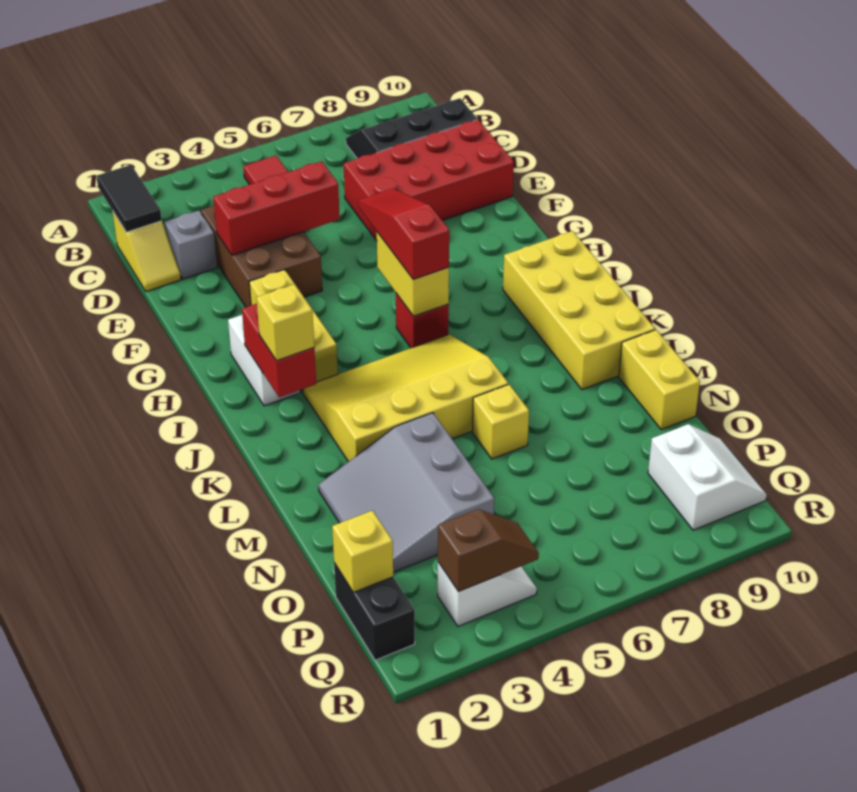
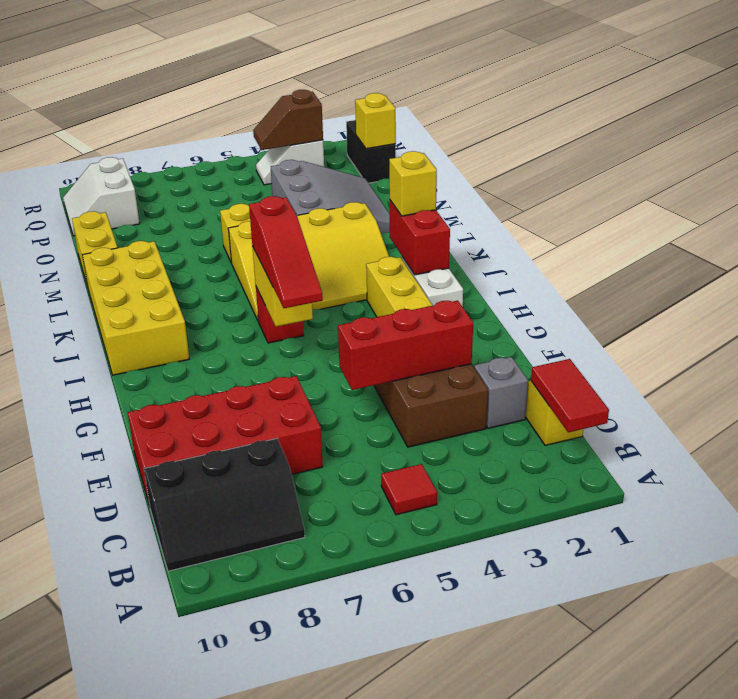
black tile B1:C1 level 2 -> red tile B1:C1 level 2

